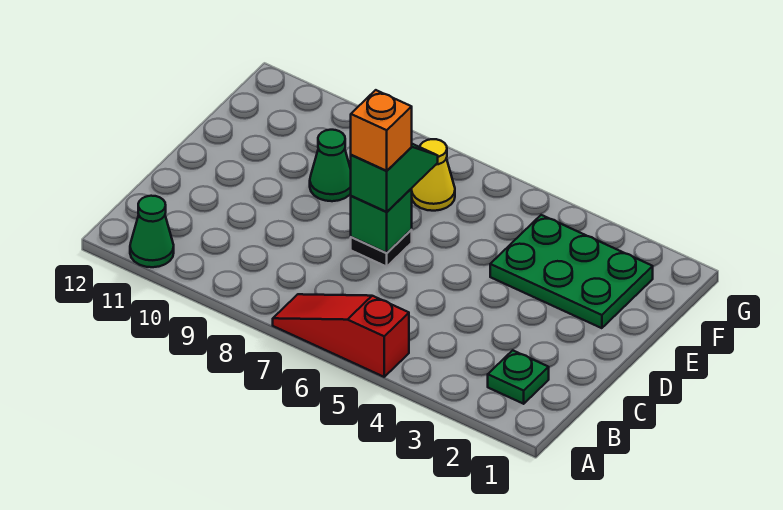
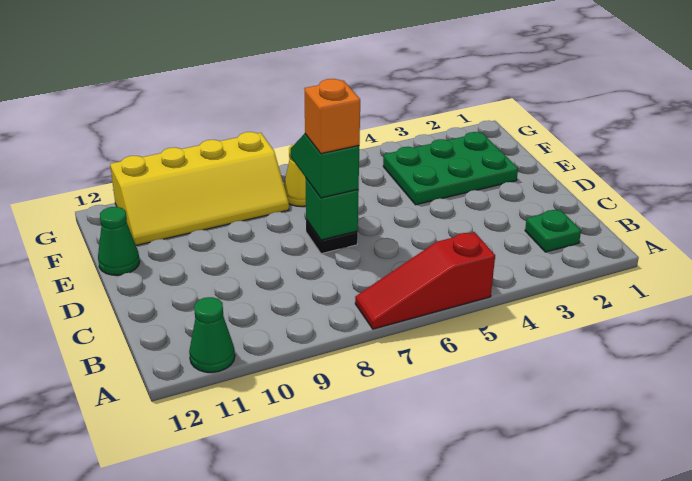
green cone E9 level 1 -> green cone E12 level 1
none -> yellow slope F8:G11 level 1 top G

